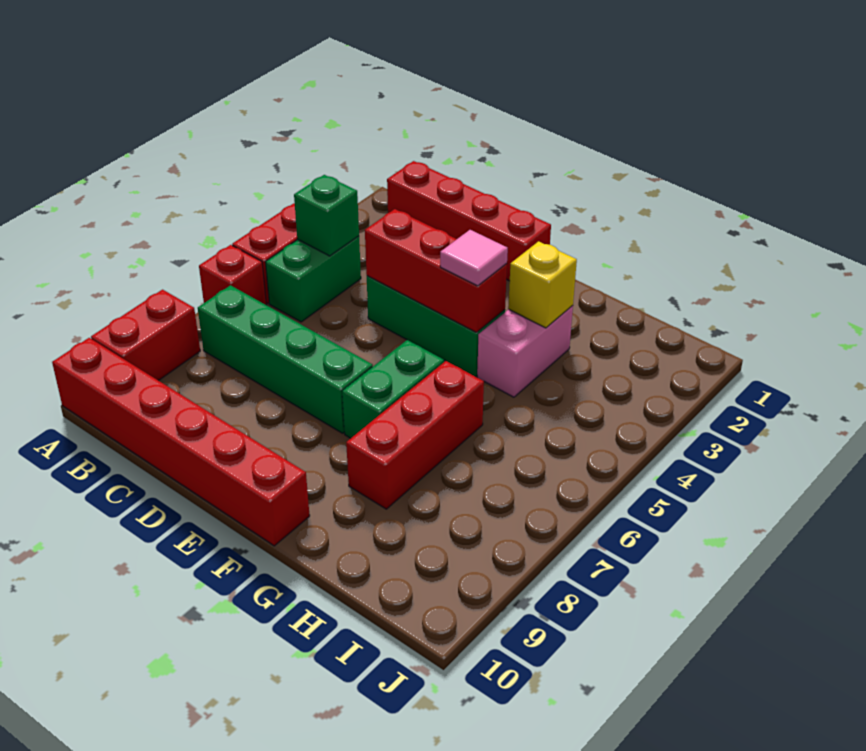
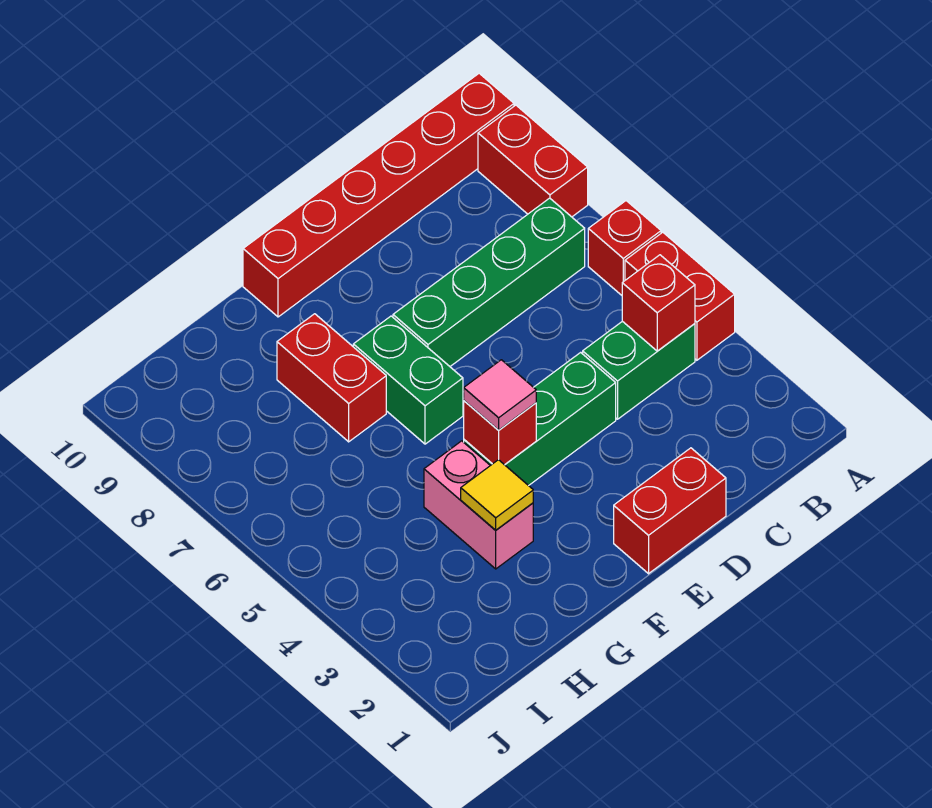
red brick B1:E1 level 1 -> red brick D1:E1 level 1
green brick B4:B5 level 1 -> green brick B4:C4 level 1
green brick B4 level 2 -> red brick B4 level 2
red brick D4:F4 level 2 -> red brick F4 level 2
yellow brick G3 level 2 -> yellow tile G3 level 2
red brick G6:G8 level 1 -> red brick G7:G8 level 1

